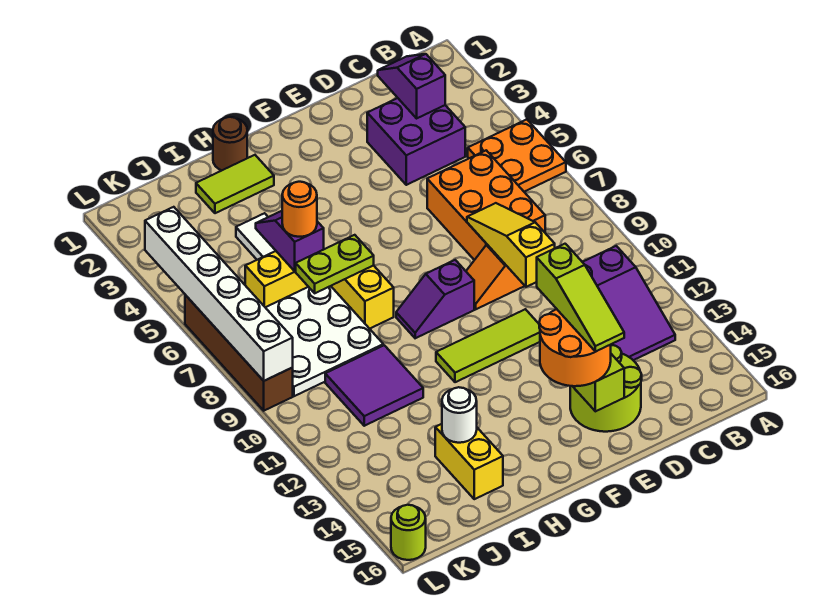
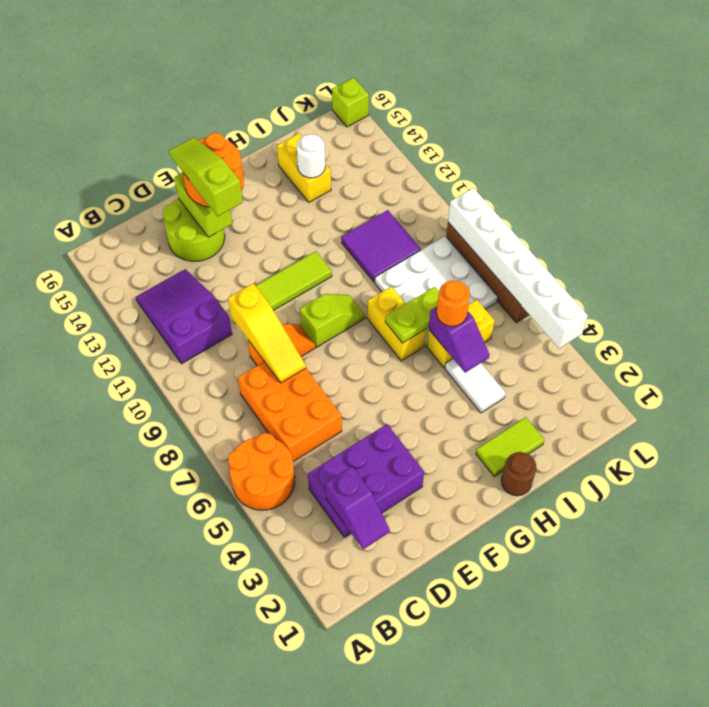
orange plate A5:B6 level 1 -> orange round brick A5:B6 level 1
purple brick C3:D4 level 1 -> purple brick C3:E4 level 1
purple slope F9:G9 level 1 top F -> lime slope F9:G9 level 1 top F
lime round brick L16 level 1 -> lime brick L16 level 1

